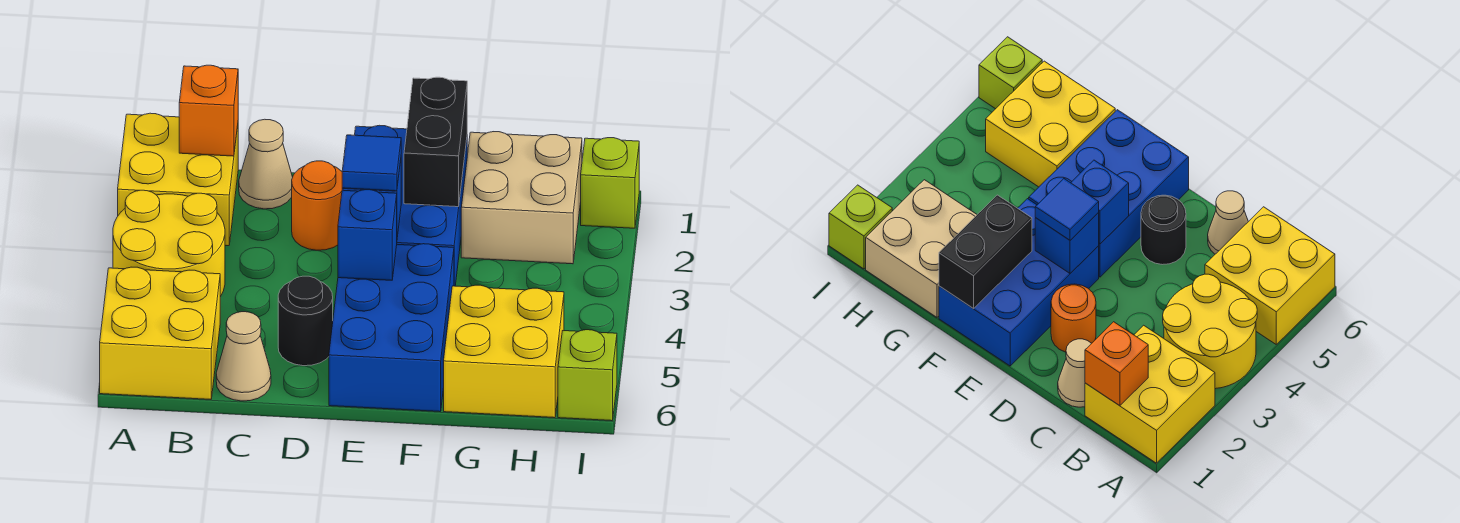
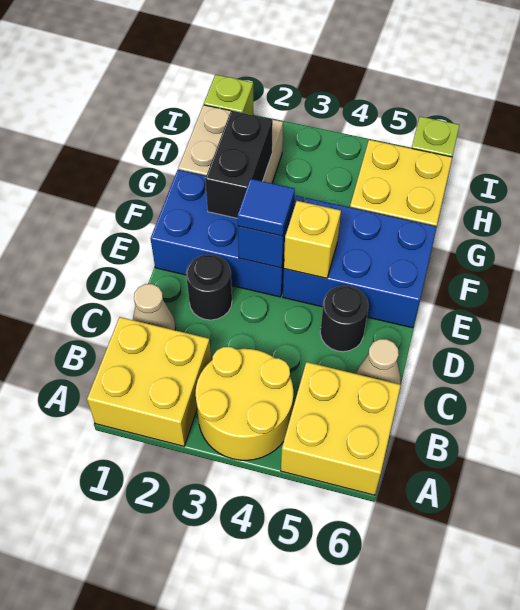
orange brick B1 level 2 -> none
orange round brick D2 level 1 -> black round brick D2 level 1
blue brick E4 level 2 -> yellow brick E4 level 2
black brick F1:F2 level 2 -> black brick F2:G2 level 2

